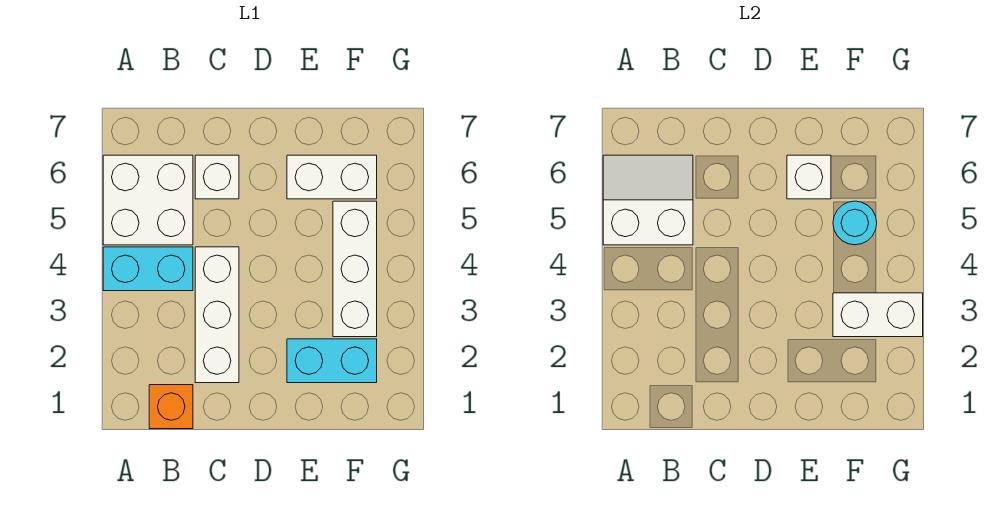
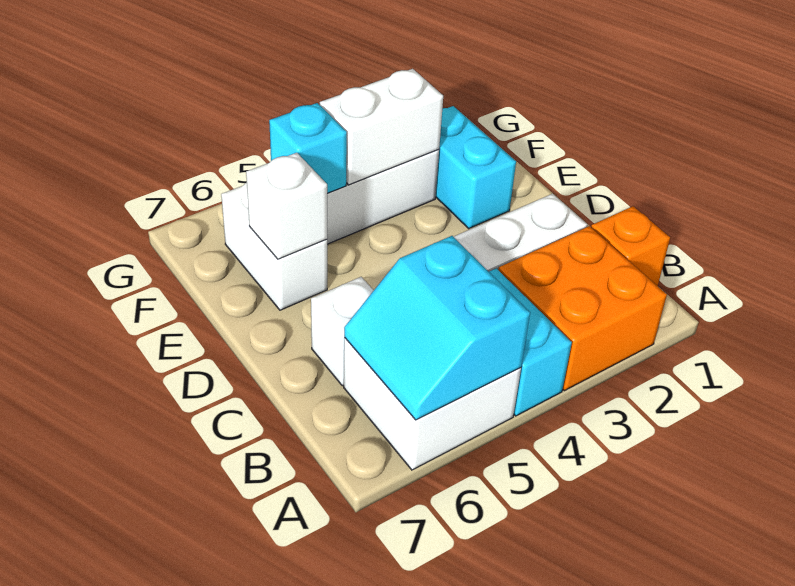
none -> orange brick A2:B3 level 1
white slope A5:B6 level 2 top 5 -> cyan slope A5:B6 level 2 top 5
white brick F3:G3 level 2 -> white brick F3:F4 level 2
cyan round brick F5 level 2 -> cyan brick F5 level 2

